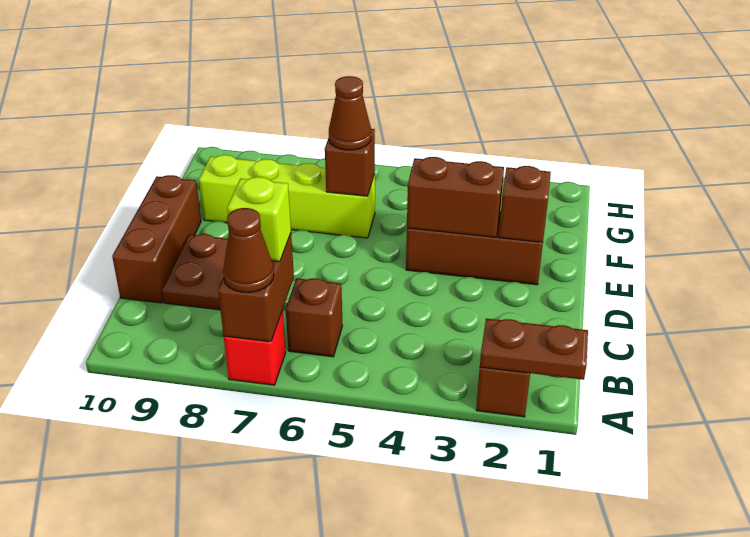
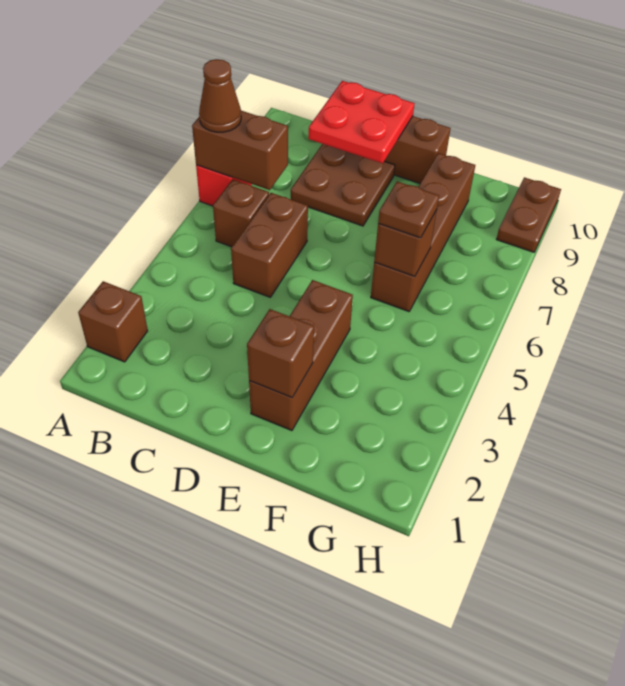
brown plate A1:A2 level 2 -> brown plate H9:H10 level 1
lime brick B7 level 3 -> none
none -> red plate C9:D10 level 2
brown brick E3:E4 level 2 -> brown brick C5:C6 level 1
lime brick F6:F9 level 1 -> brown brick F6:F9 level 1
brown cone F6 level 3 -> brown plate F6 level 3

